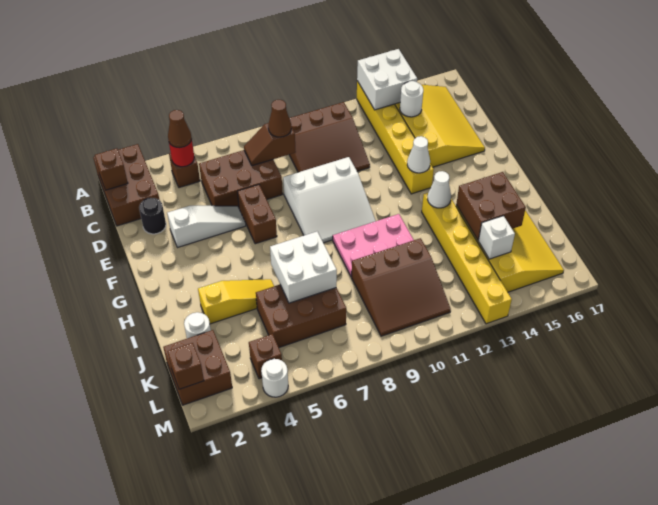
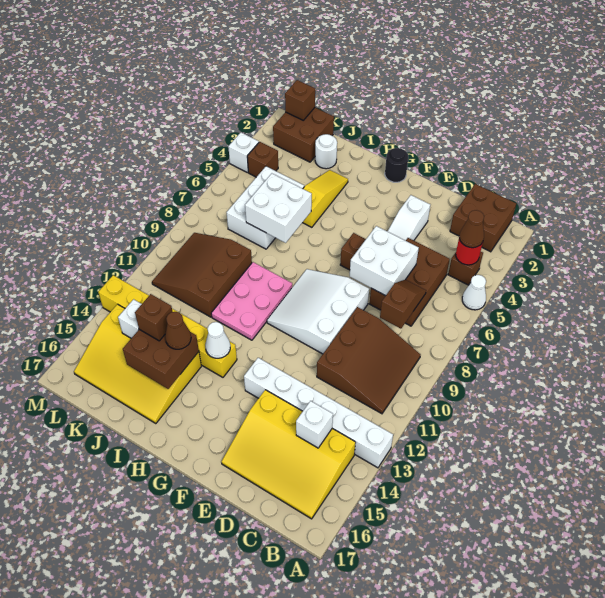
brown brick A1:C2 level 1 -> brown brick B1:C2 level 1
yellow brick A13:F13 level 1 -> white brick A13:F13 level 1
white brick A13:B14 level 2 -> white brick D6:E7 level 2
brown brick B1 level 2 -> brown brick J14 level 3
brown slope B9:D11 level 1 top B -> brown slope B9:D11 level 1 top D
brown cone C8 level 3 -> brown cone I14 level 3
white round brick C14 level 2 -> white brick C14 level 2
black round brick D2 level 1 -> black round brick G1 level 1
white cone F13 level 2 -> white cone A5 level 1
yellow slope I3:I5 level 1 top 3 -> yellow slope I3:I5 level 1 top 5
brown brick J5:K7 level 1 -> white brick J5:K7 level 1
white round brick M4 level 1 -> white brick M4 level 1

